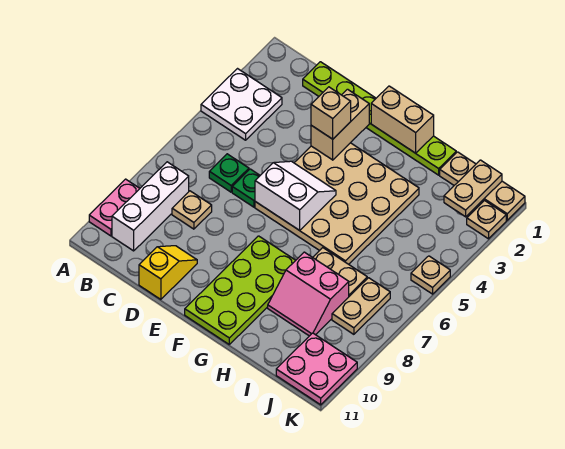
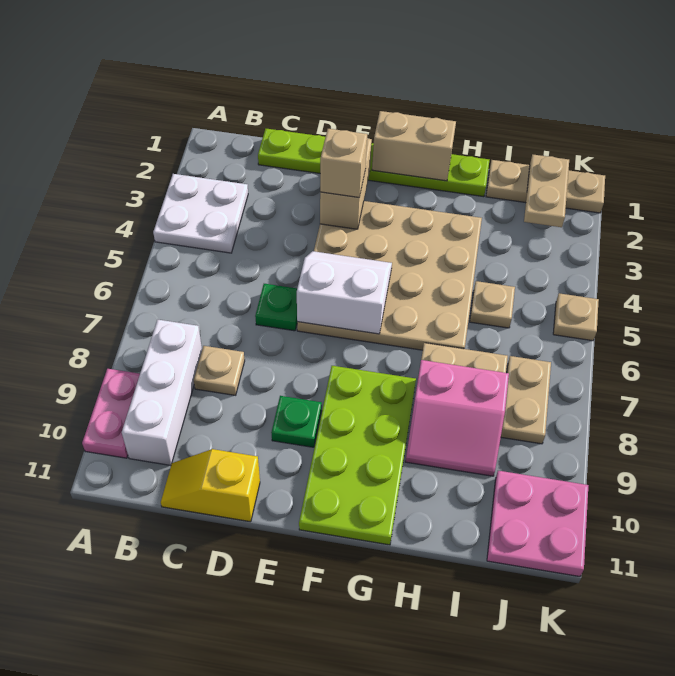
green plate C6 level 1 -> green plate E9 level 1
yellow slope D10:D11 level 1 top 11 -> yellow slope C11:D11 level 1 top D
tan plate K2 level 1 -> tan plate I5 level 1

